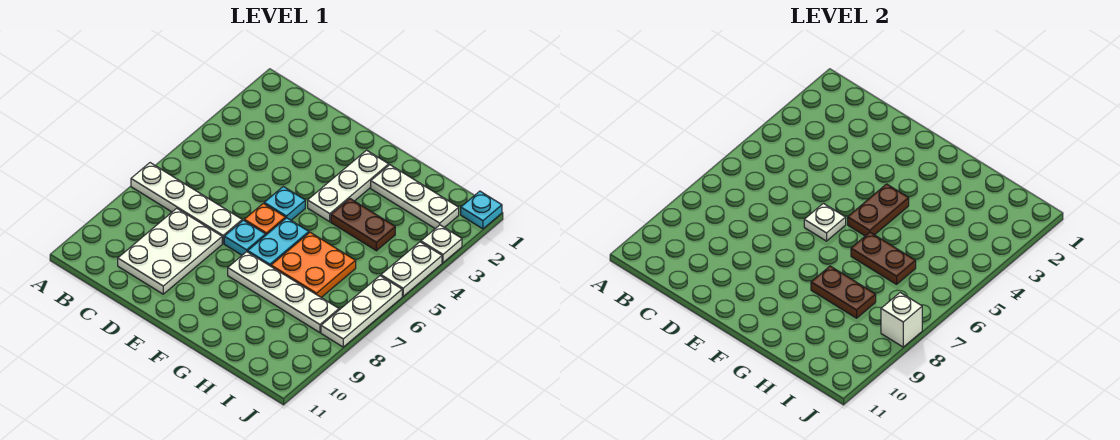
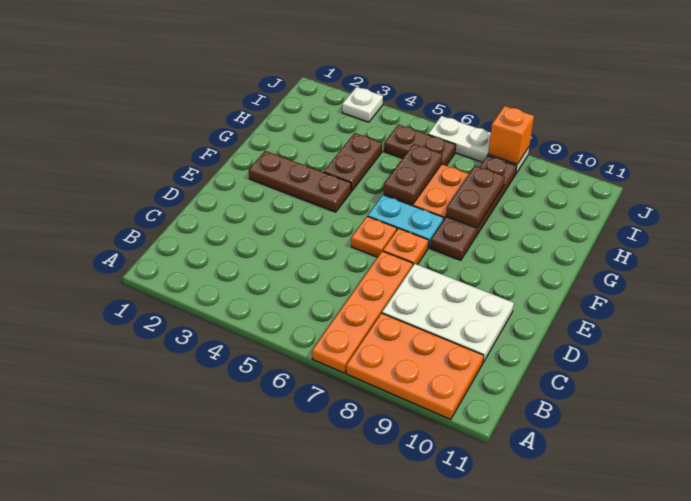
white plate A7:D7 level 1 -> orange plate A7:D7 level 1
none -> orange plate A8:B10 level 1
cyan plate E5 level 1 -> none
white plate E6 level 2 -> none
cyan plate E7 level 1 -> orange plate E7 level 1
white plate F2:F4 level 1 -> brown plate F2:F4 level 1
brown plate F4:F5 level 2 -> brown plate I5:I6 level 1
white plate F8:I8 level 1 -> brown plate F8:I8 level 1
white plate G2:I2 level 1 -> none
cyan plate J1 level 1 -> none
white plate J4:J5 level 1 -> none
white brick J8 level 2 -> orange brick J8 level 2

